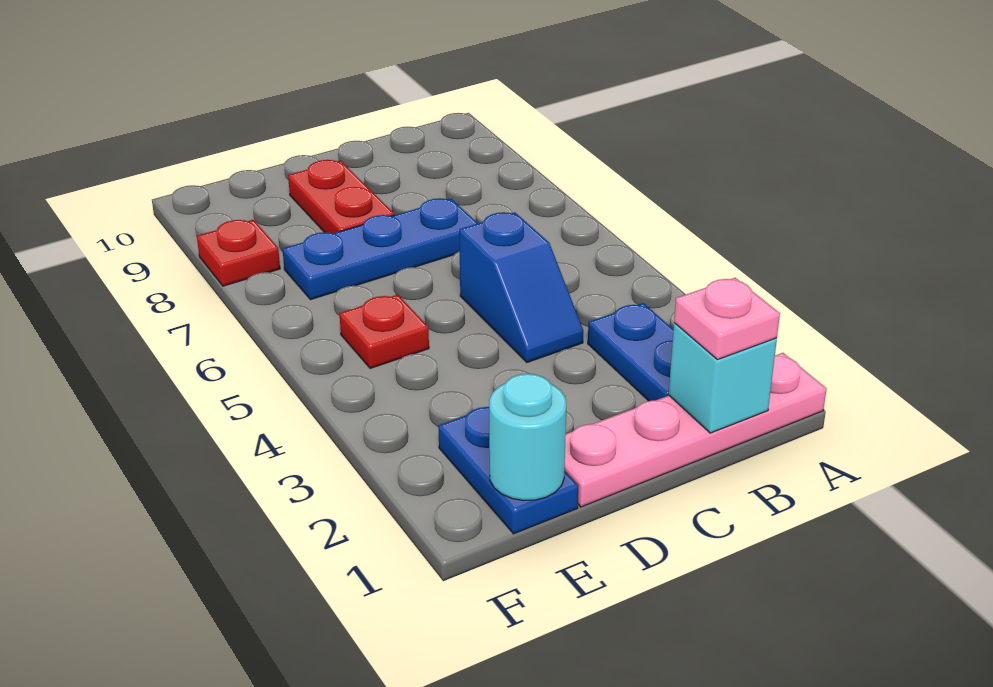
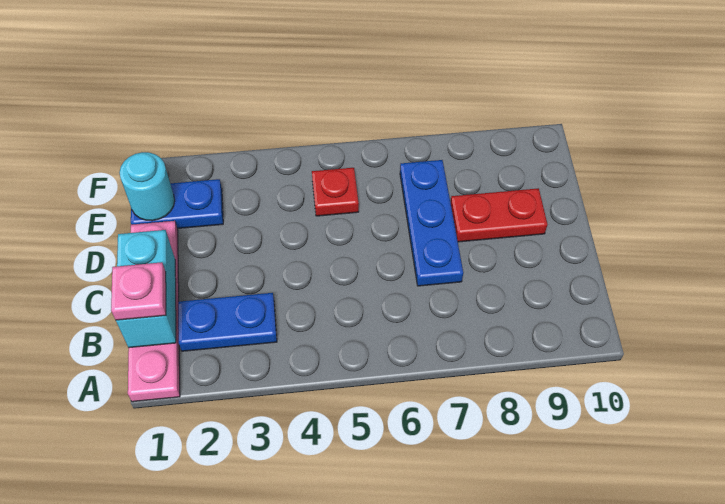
cyan brick B1 level 2 -> cyan brick B1:C1 level 2
blue slope C4:C5 level 1 top 5 -> none
red plate F8 level 1 -> none

